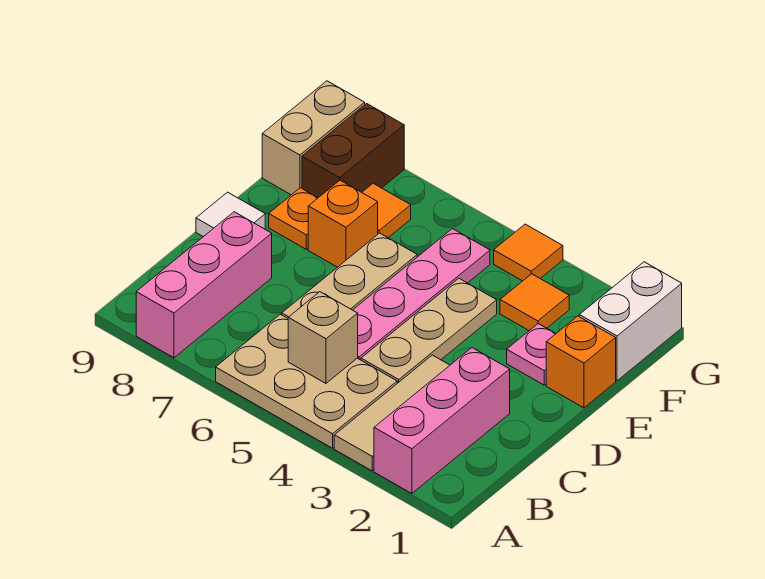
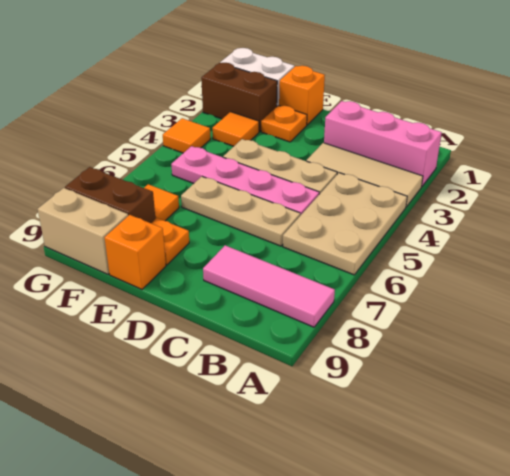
pink brick A8:C8 level 1 -> pink tile A8:C8 level 1
tan brick B5 level 2 -> none
white tile D9 level 1 -> none
pink plate E2 level 1 -> orange plate E2 level 1
orange brick E7 level 1 -> orange brick E9 level 1
none -> brown brick F2:G2 level 1

